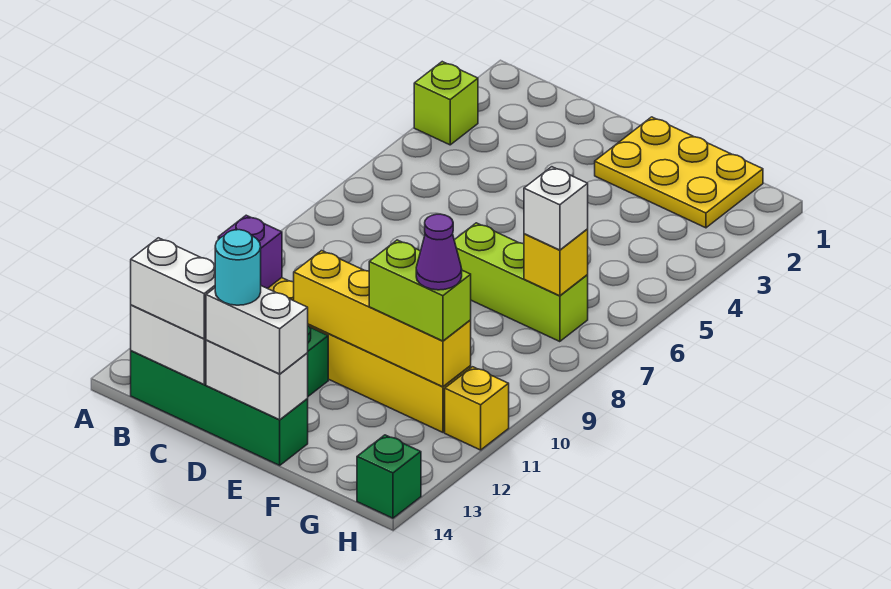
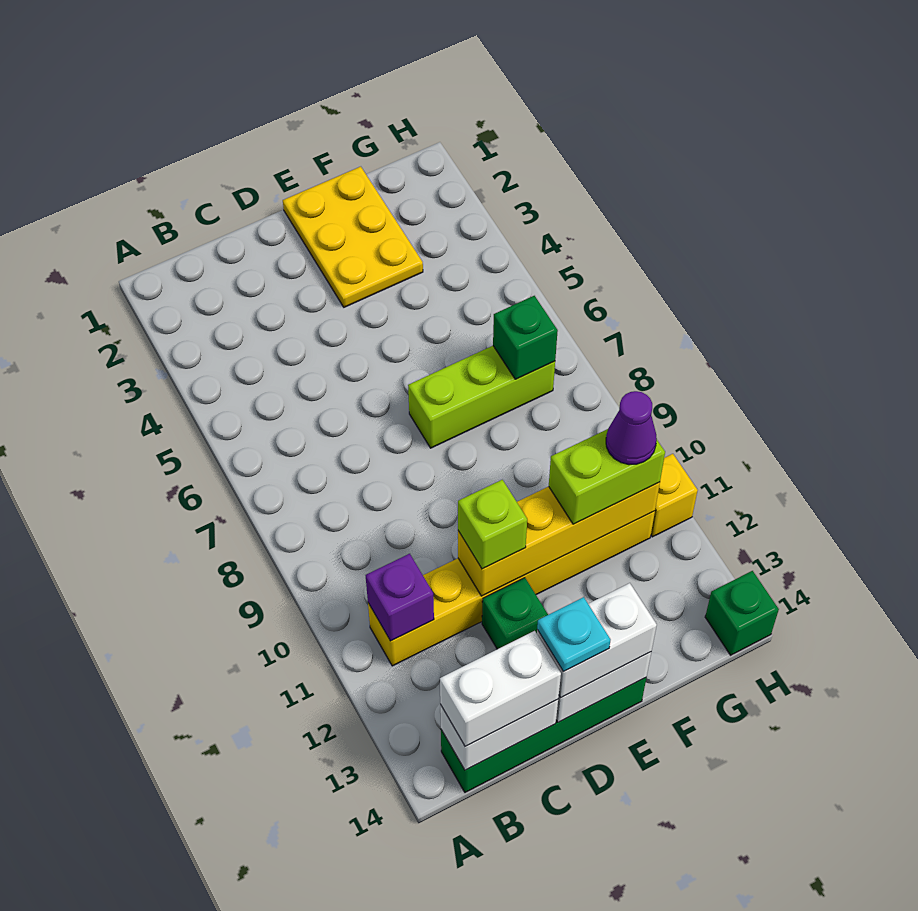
lime brick A3 level 1 -> lime brick D11 level 3
cyan round brick D14 level 4 -> cyan plate D14 level 4
yellow plate E1:G2 level 1 -> yellow plate E1:F3 level 1
yellow brick G7 level 2 -> green brick G7 level 2
white brick G7 level 3 -> none

